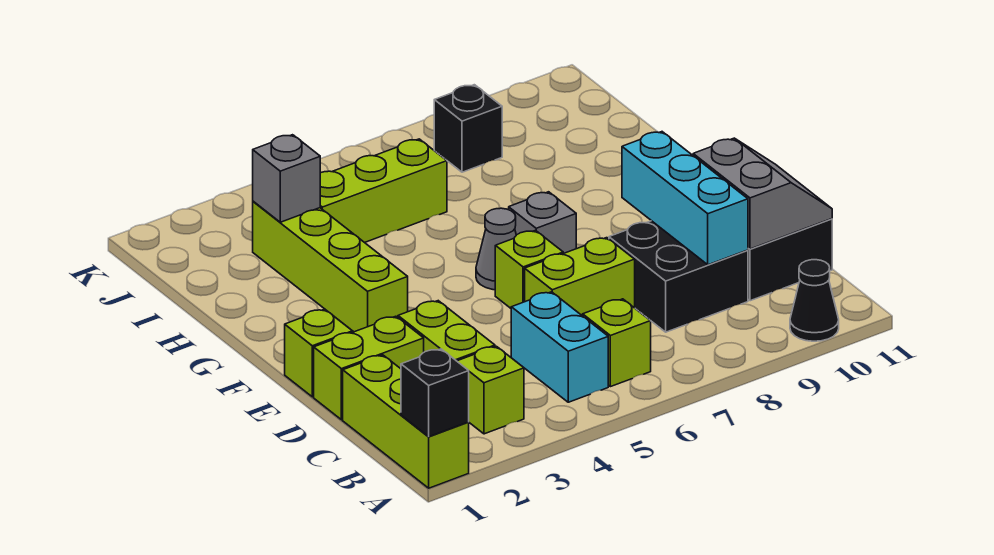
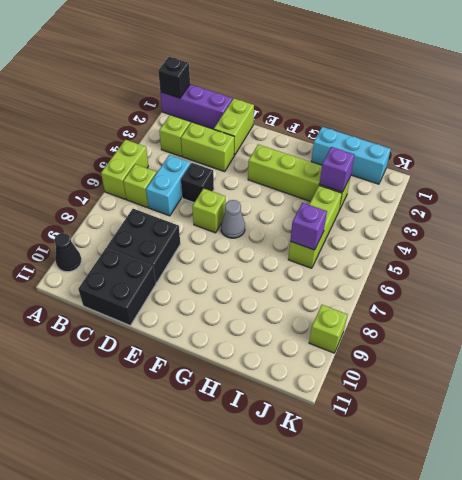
lime brick A1:C1 level 1 -> purple brick A1:C1 level 1
cyan brick B5:C5 level 1 -> cyan brick C5:C6 level 1
cyan brick C9:E9 level 2 -> cyan brick H1:J1 level 1
grey slope C10:D11 level 2 top 10 -> none
lime brick D6:D7 level 1 -> lime brick A5:A6 level 1
lime brick E1 level 1 -> lime brick K9 level 1
grey brick F7 level 1 -> none
grey brick I3 level 2 -> purple brick I3 level 2
none -> purple brick I6 level 2
black brick J8 level 1 -> black brick D5 level 1

